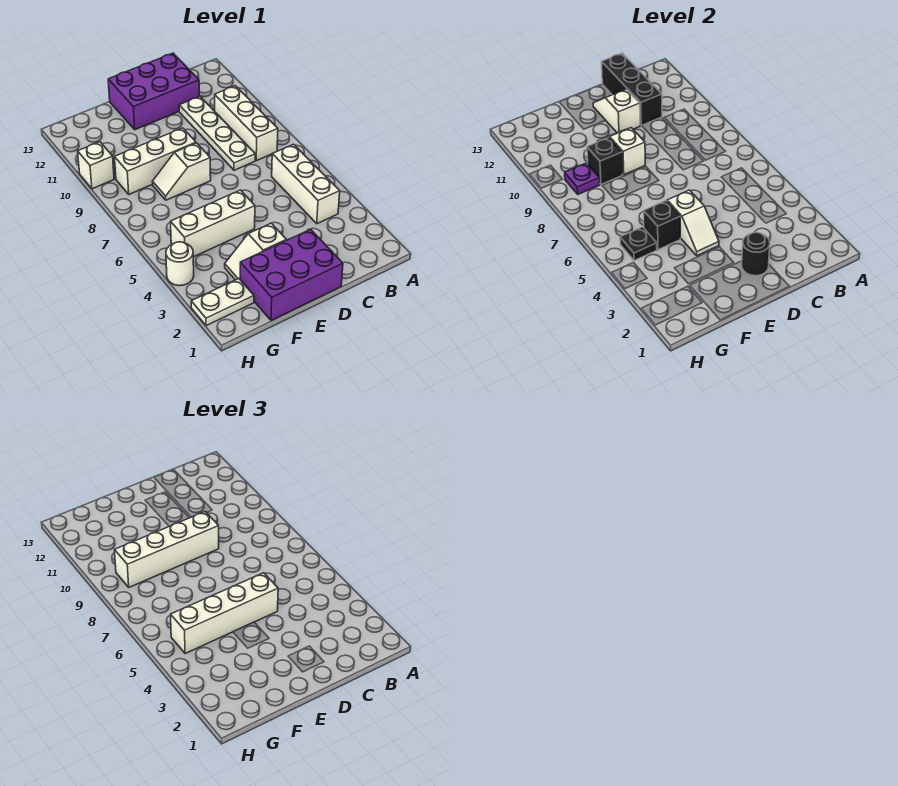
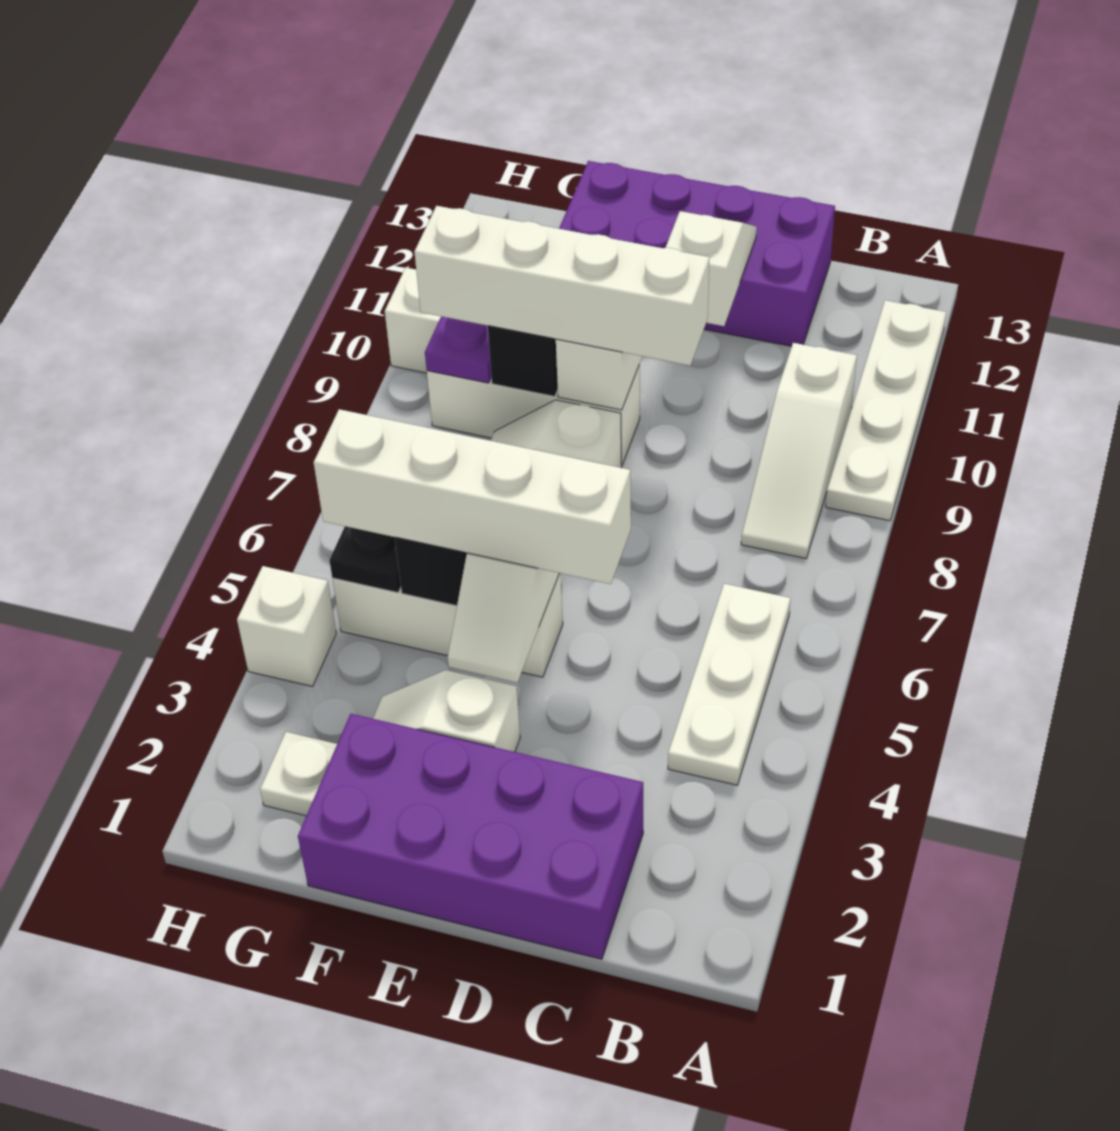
white brick B4:B6 level 1 -> white plate B4:B6 level 1
white brick B8:B10 level 1 -> white slope B8:B10 level 1 top 10
white plate C8:C11 level 1 -> white plate A9:A12 level 1
black brick C11:C13 level 2 -> none
purple brick C12:E13 level 1 -> purple brick C12:F13 level 1
purple brick D1:F2 level 1 -> purple brick C1:F2 level 1
black round brick D2 level 2 -> none
white plate G2:H2 level 1 -> white plate G2 level 1
white round brick H4 level 1 -> white brick H4 level 1

